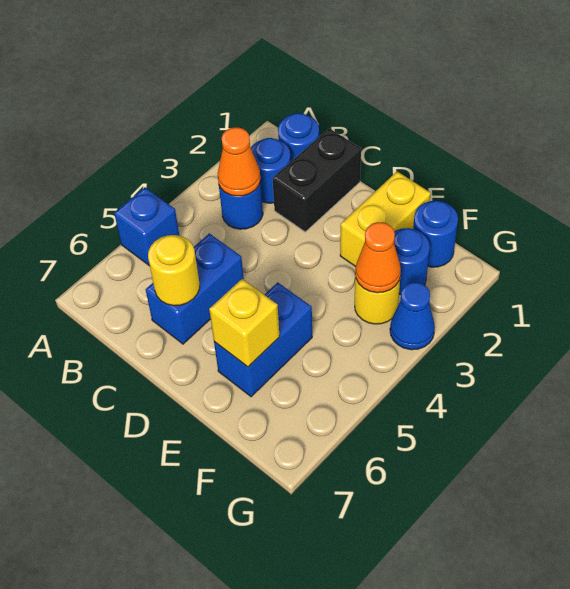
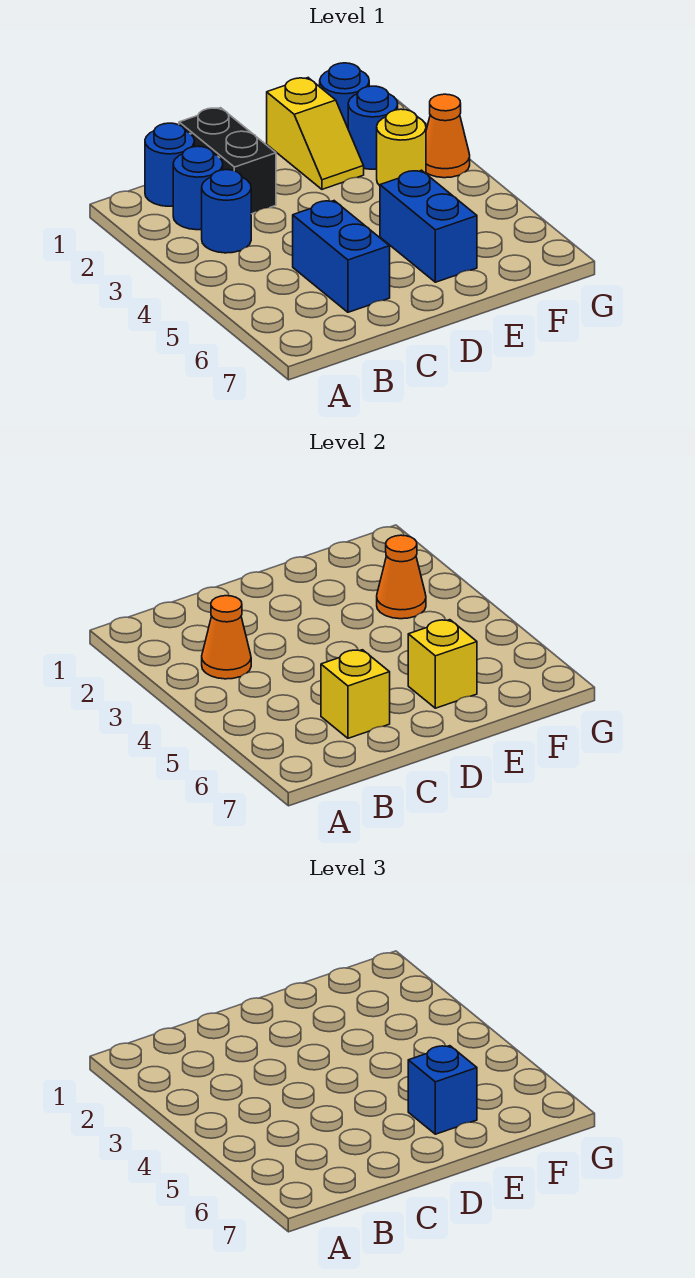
blue brick A5 level 1 -> blue brick E6 level 3
yellow round brick C6 level 2 -> yellow brick C6 level 2
yellow brick E1:E2 level 1 -> yellow slope E1:E2 level 1 top 1
blue cone G3 level 1 -> orange cone G3 level 1

